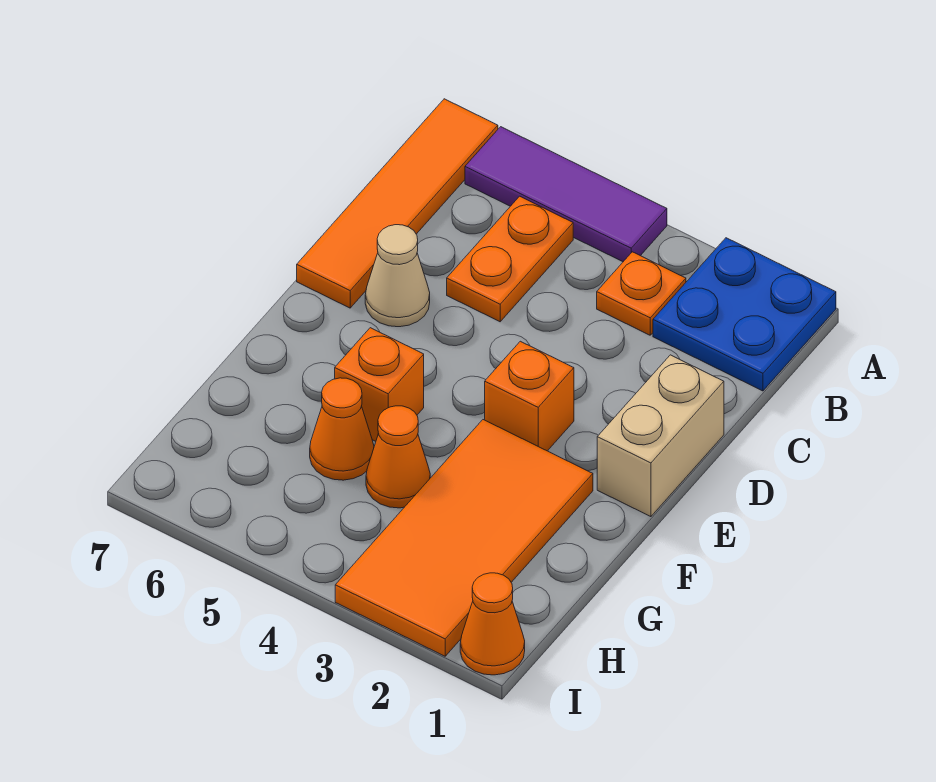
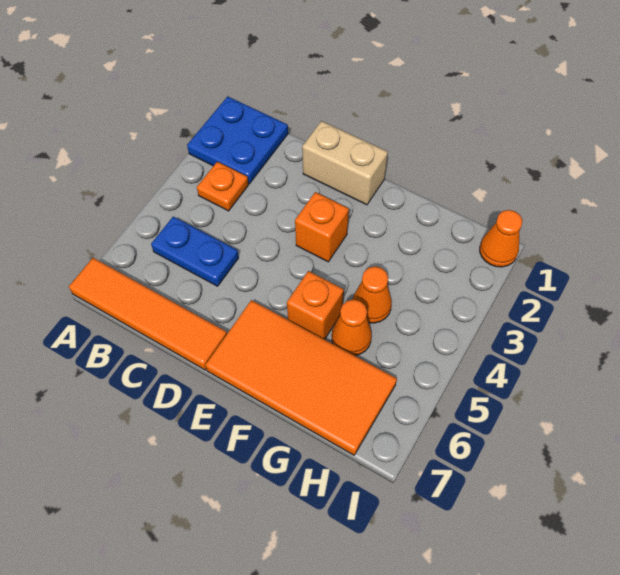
purple tile A4:A6 level 1 -> none
orange plate B5:C5 level 1 -> blue plate B5:C5 level 1
tan cone D6 level 1 -> none
orange tile F2:I3 level 1 -> orange tile E6:H7 level 1

